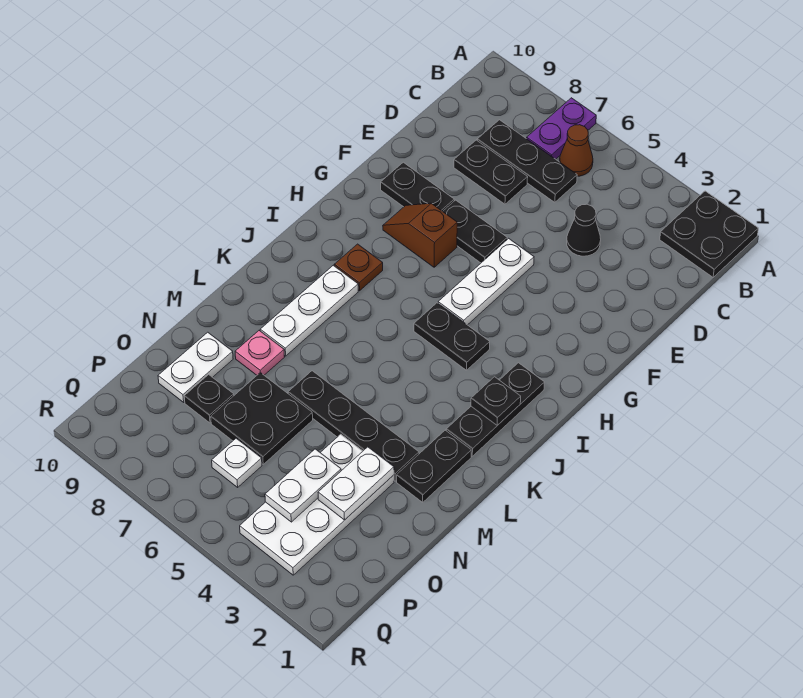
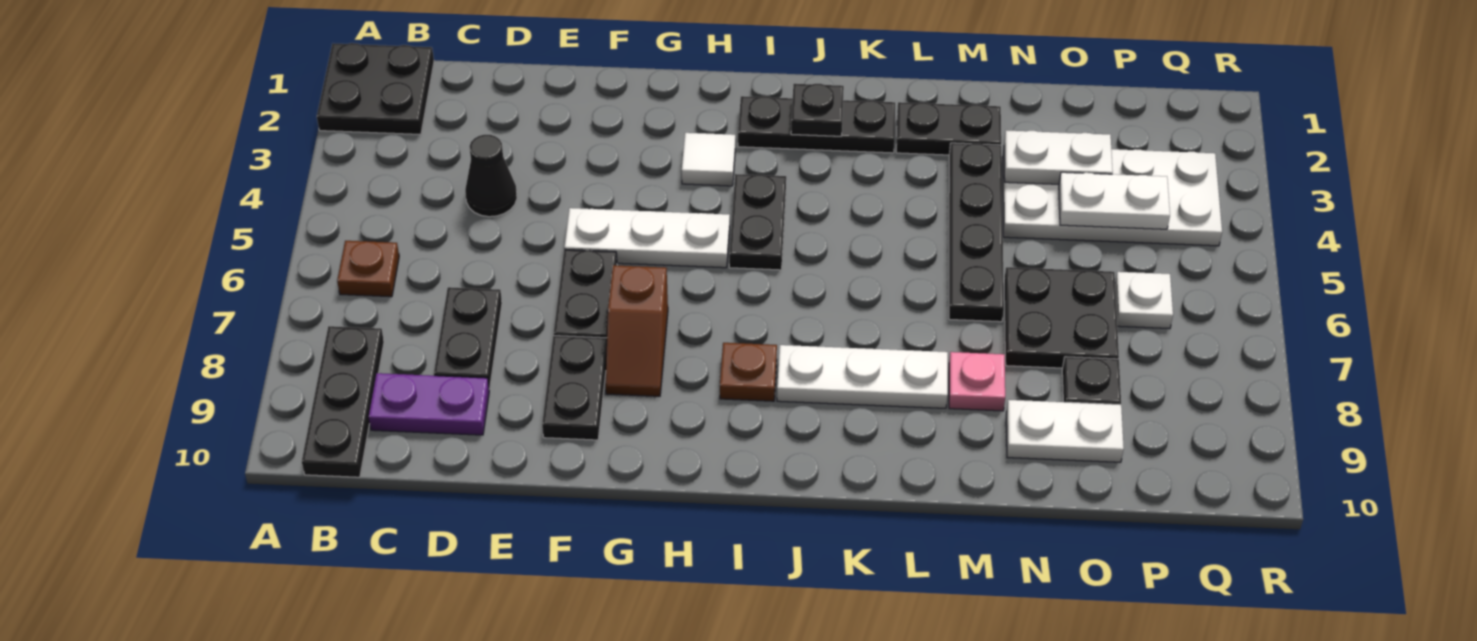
purple plate A7:B7 level 1 -> purple plate C9:D9 level 1
brown cone B6 level 1 -> brown plate B6 level 1
black plate C6:C8 level 1 -> black plate B8:B10 level 1
none -> white tile H3 level 1

